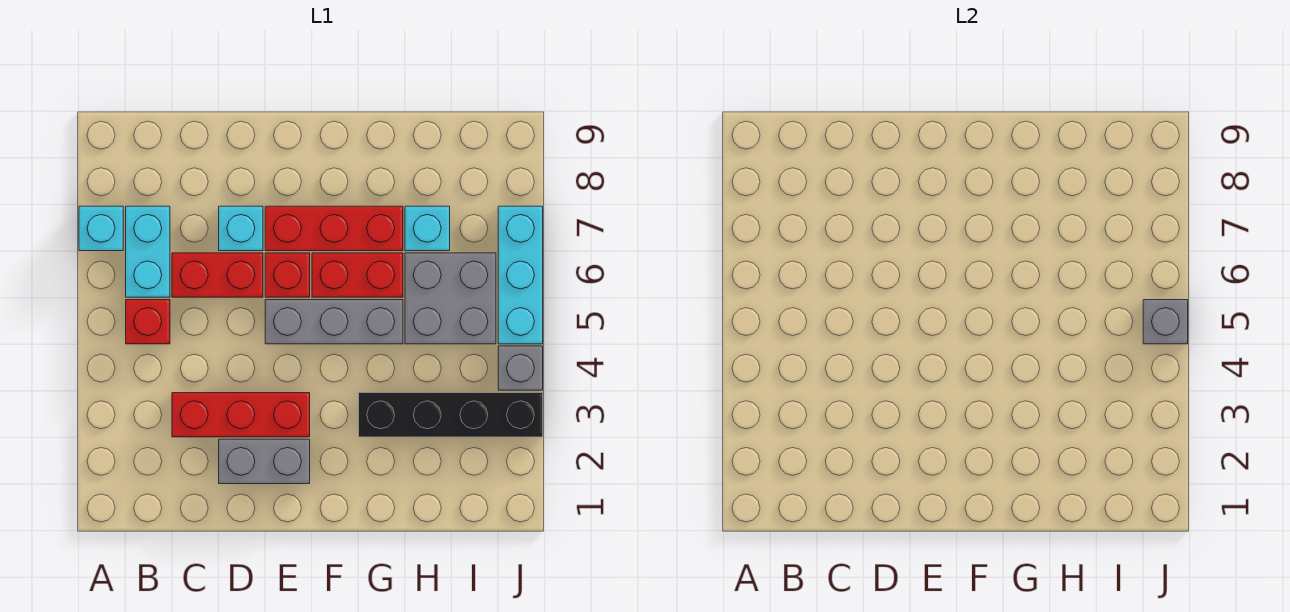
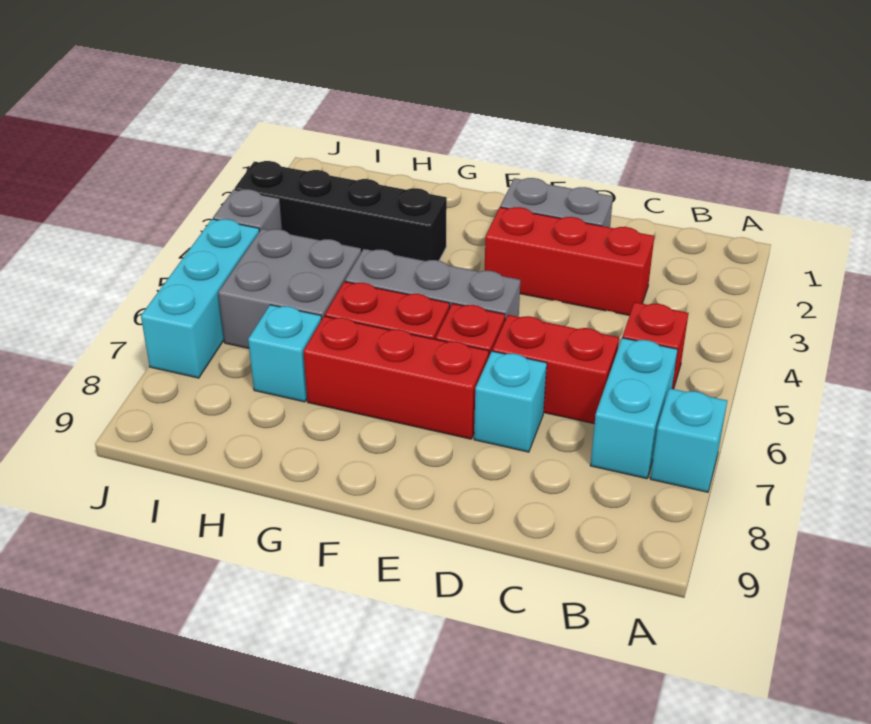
grey brick J5 level 2 -> none

